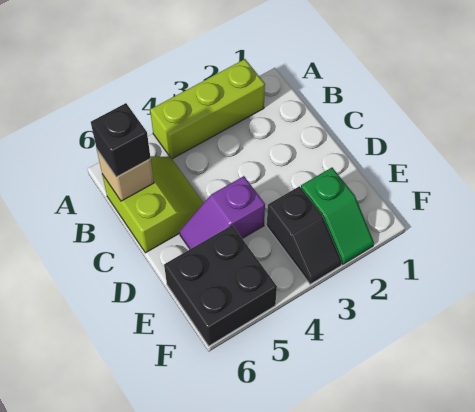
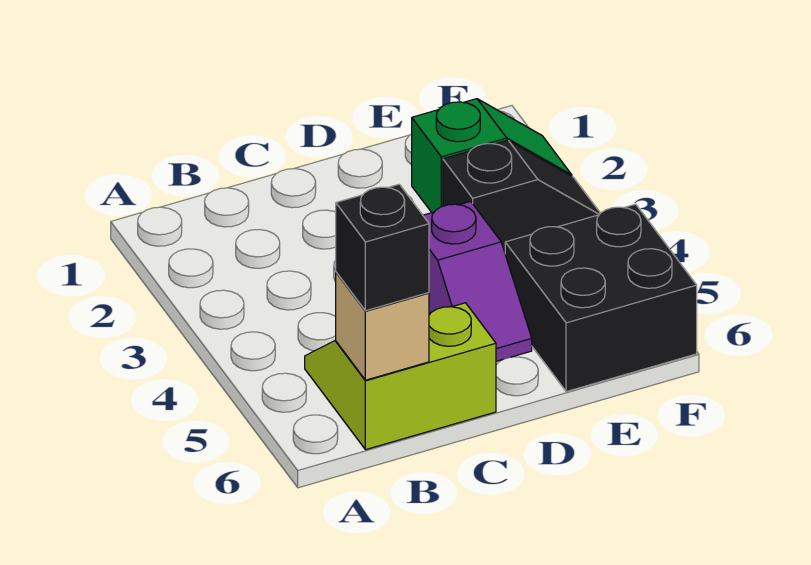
lime brick A2:A4 level 1 -> none

